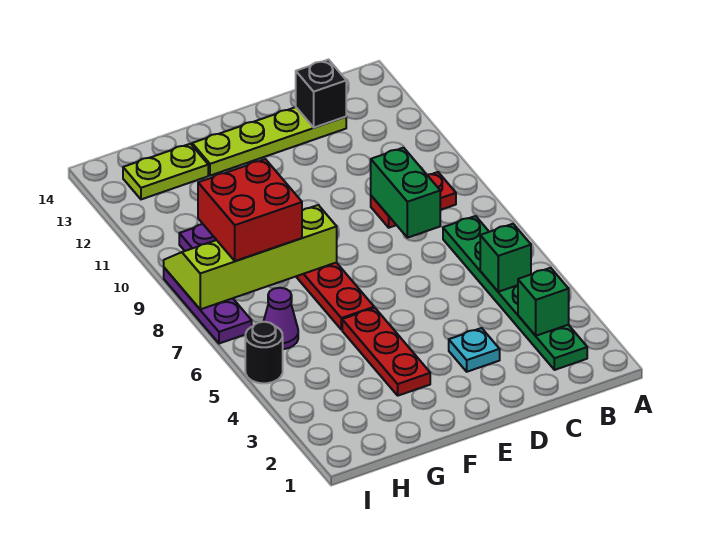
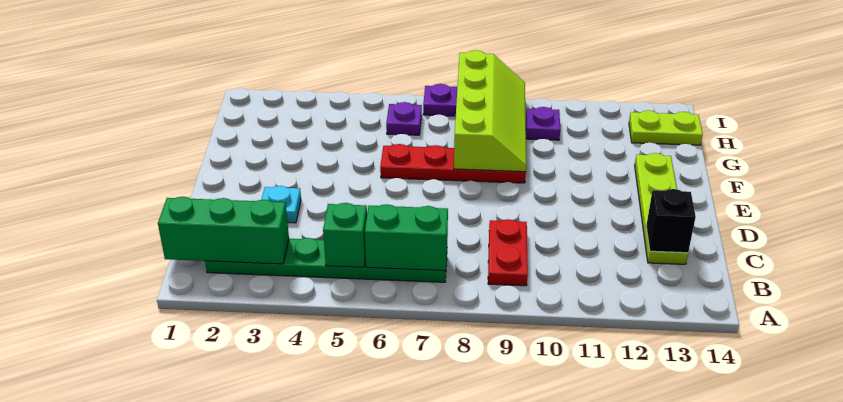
green brick B3 level 2 -> green brick B1:B3 level 2
green brick C8:C9 level 2 -> green brick B6:B7 level 2
red plate F3:F5 level 1 -> none
red brick G8:H9 level 3 -> none
lime plate G13:H13 level 1 -> lime plate H13:H14 level 1
purple cone H6 level 1 -> purple plate H6 level 1
black round brick I5 level 1 -> none

